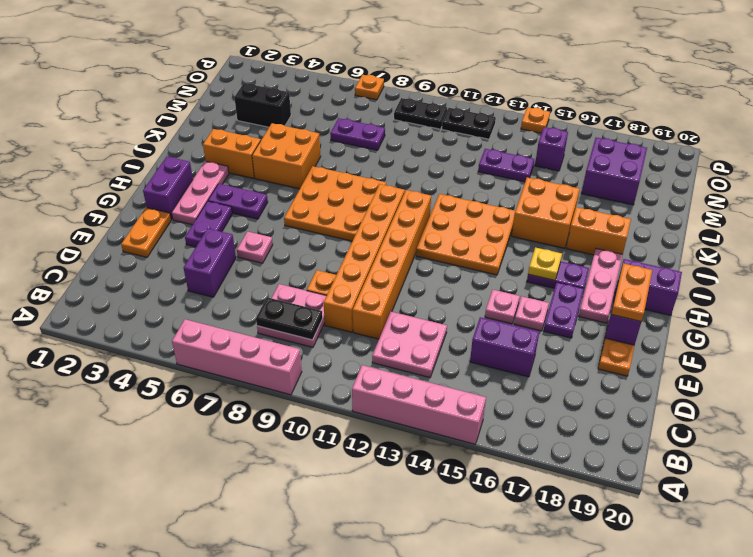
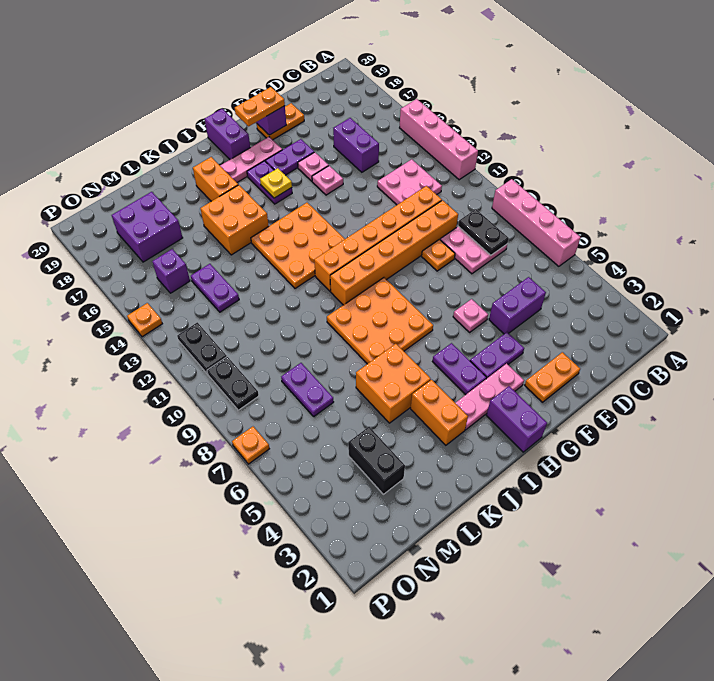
purple brick G2:H2 level 1 -> purple brick H1:H2 level 1

